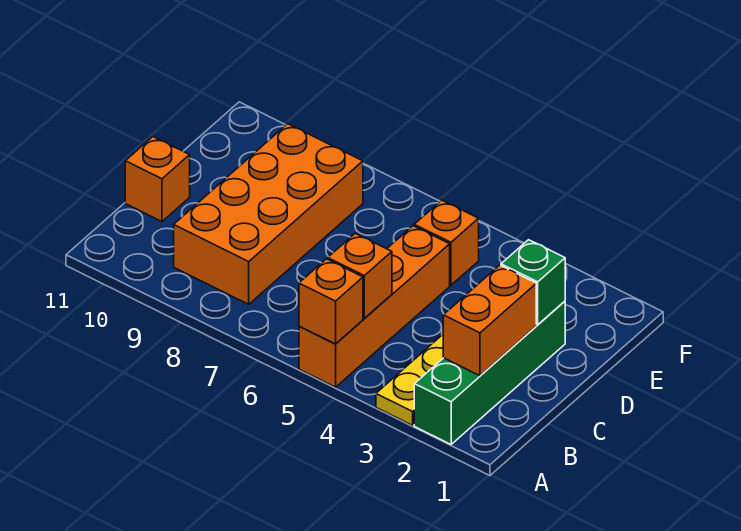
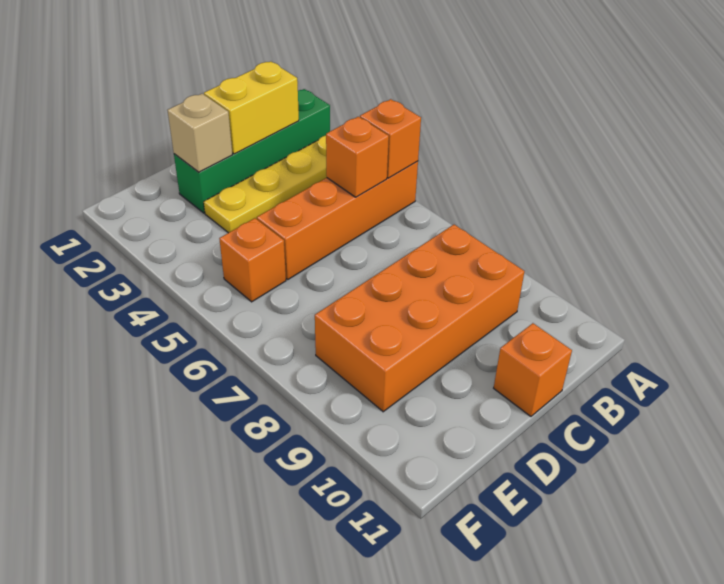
orange brick B2:C2 level 2 -> yellow brick B2:C2 level 2
green brick D2 level 2 -> tan brick D2 level 2

